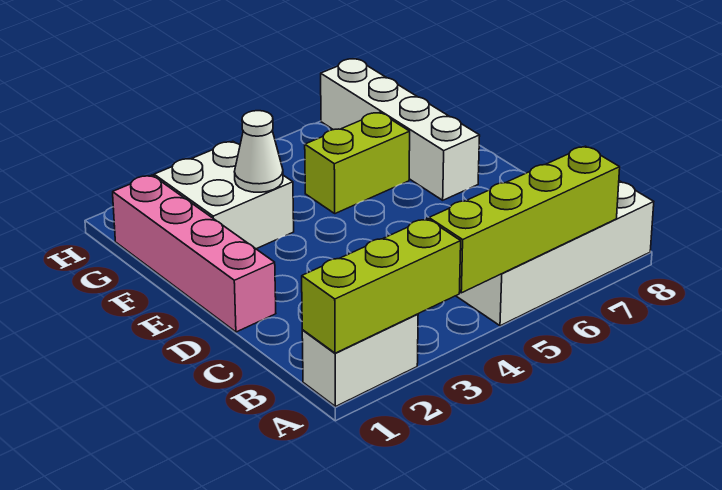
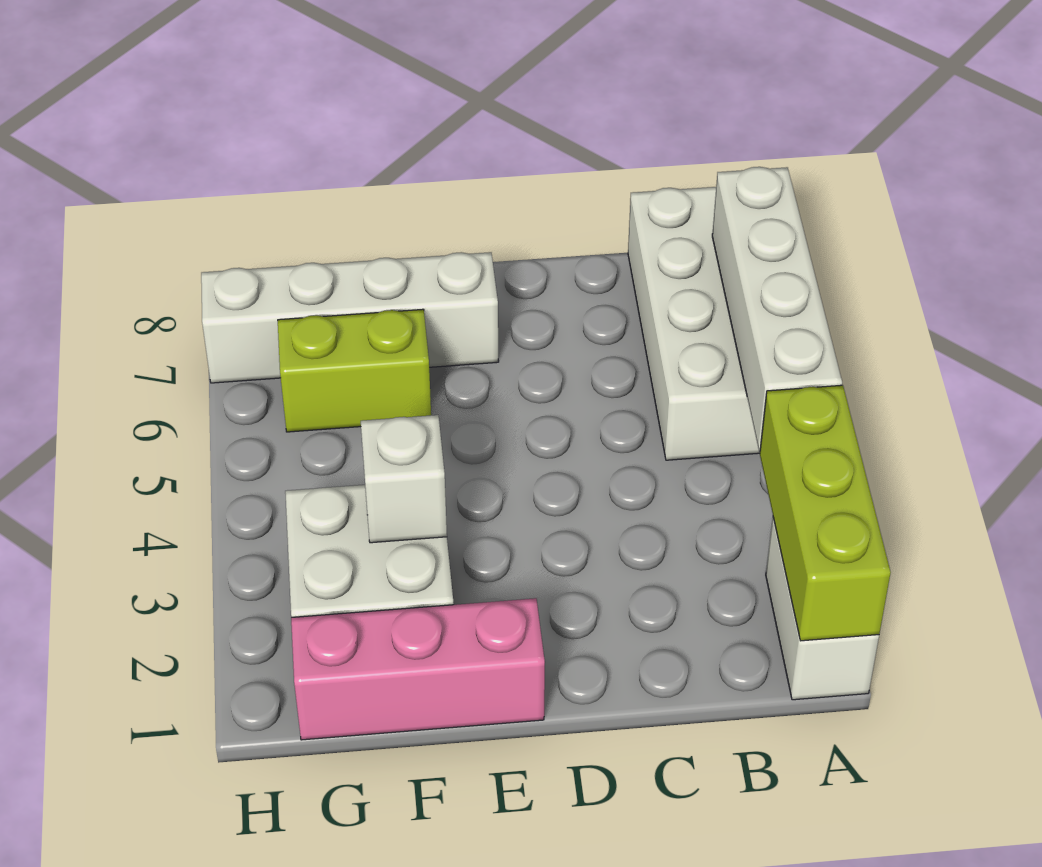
lime brick A4:A7 level 2 -> white brick A4:A7 level 2
pink brick D1:G1 level 1 -> pink brick E1:G1 level 1
white cone F3 level 2 -> white brick F3 level 2
lime brick F5:F6 level 1 -> lime brick F6:G6 level 1

